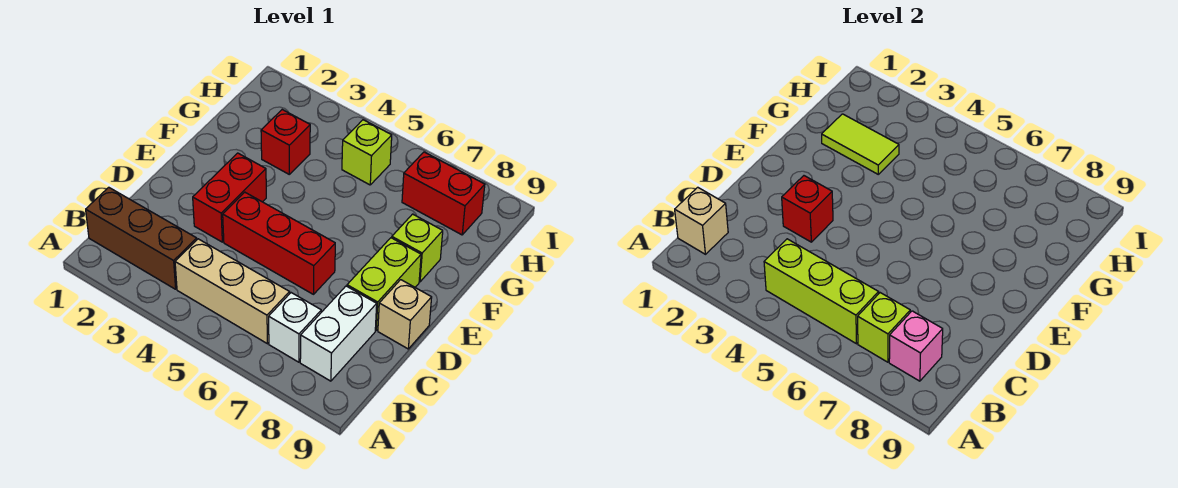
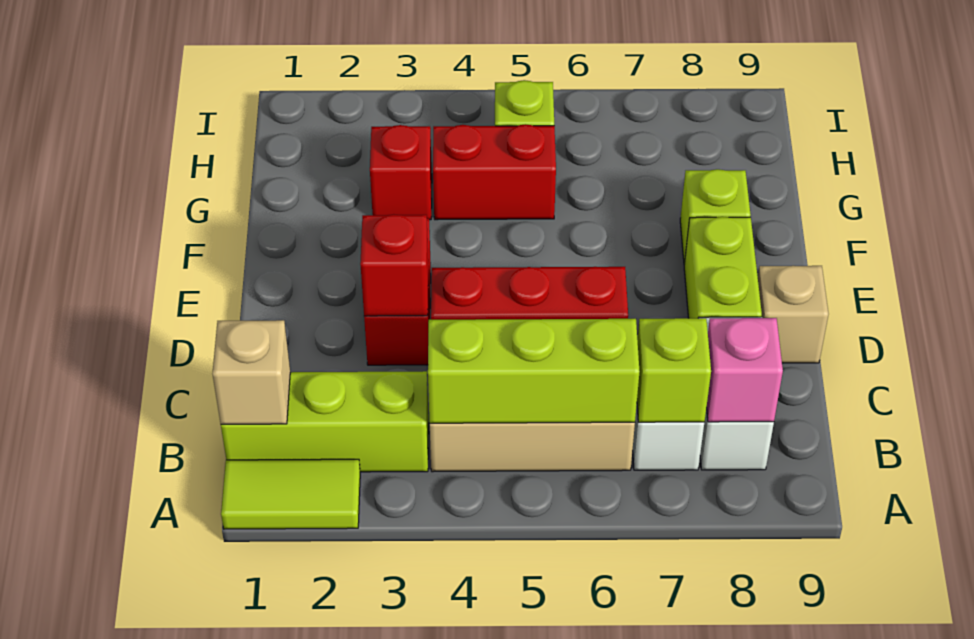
brown brick B1:B3 level 1 -> lime brick B1:B3 level 1
lime tile G2:G3 level 2 -> lime tile A1:A2 level 1
red brick H7:H8 level 1 -> red brick G4:G5 level 1

